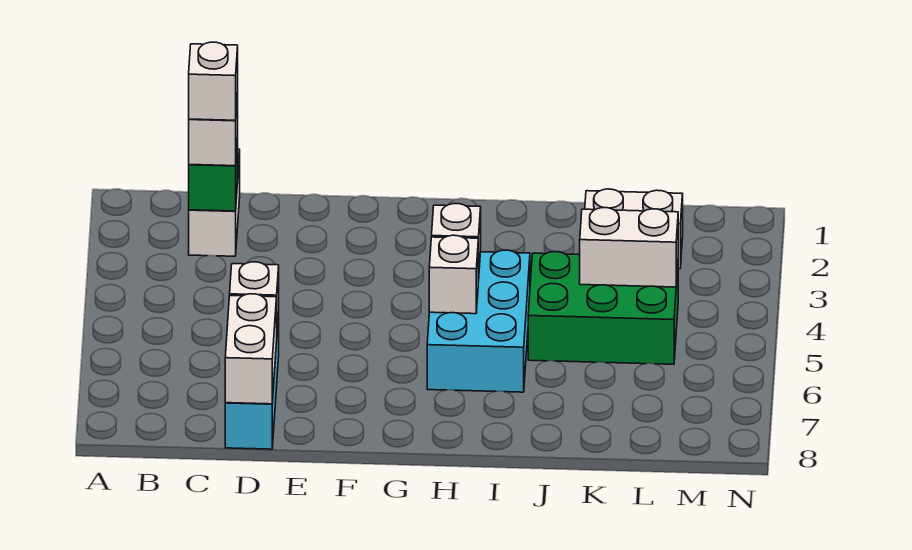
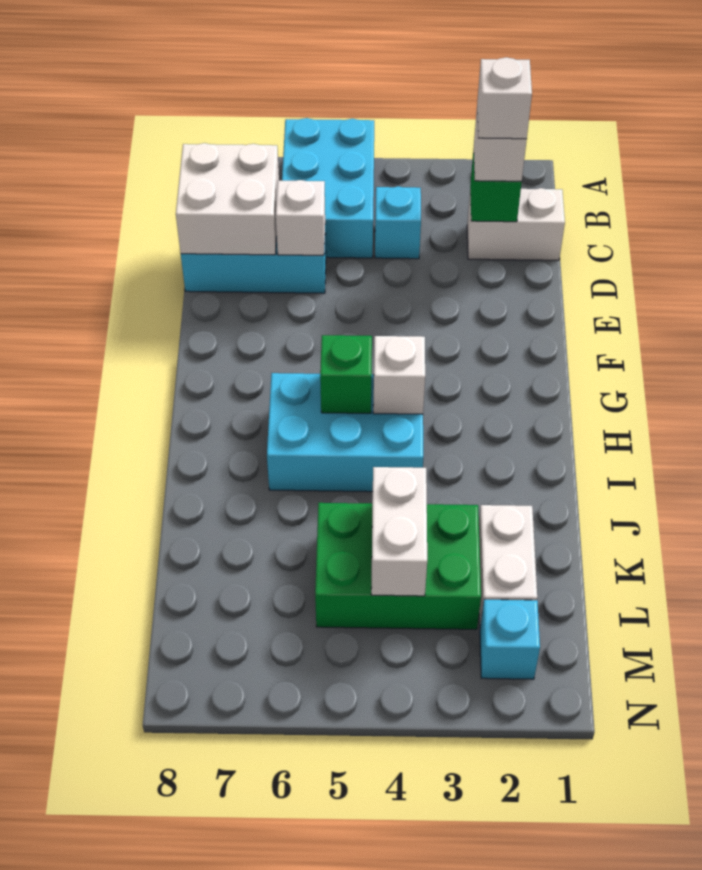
none -> cyan brick A5:C6 level 1
none -> cyan brick C4 level 1
white brick D7:D8 level 2 -> white brick C7:D8 level 2
white brick H5 level 2 -> green brick H5 level 2
green brick J4:L5 level 1 -> green brick K3:L5 level 1
none -> cyan brick M2 level 1

